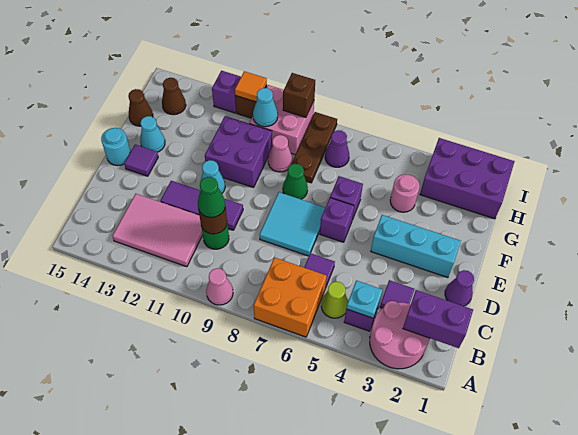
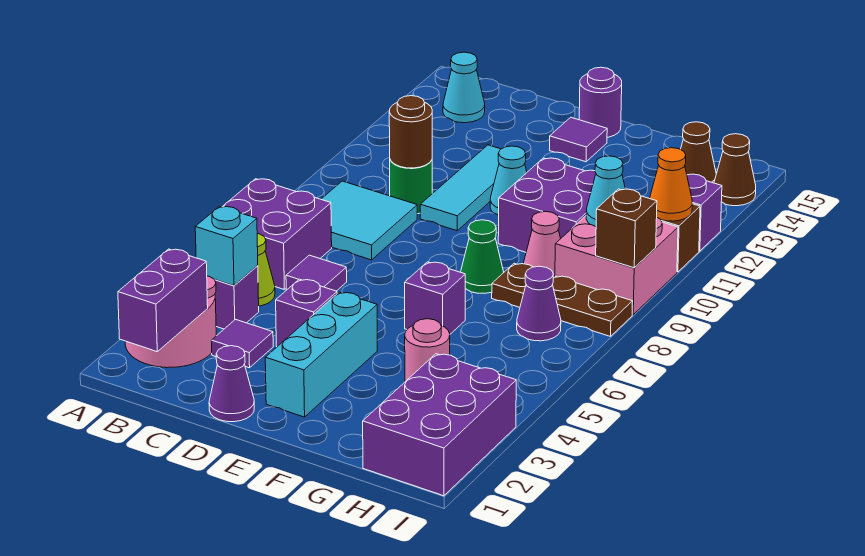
orange brick A6:B7 level 1 -> purple brick A6:B7 level 1
pink cone A9 level 1 -> none
cyan plate B4 level 2 -> cyan brick B4 level 2
pink tile B11:C13 level 1 -> none
green cone C10 level 3 -> none
cyan tile D7:E8 level 1 -> cyan tile B8:C9 level 1
purple tile D10:D12 level 1 -> cyan tile D10:D12 level 1
purple brick E6 level 1 -> purple brick D4 level 1
cyan round brick E15 level 1 -> purple round brick E15 level 1
cyan cone F14 level 1 -> cyan cone B14 level 1
brown cone G15 level 1 -> brown cone I14 level 1
orange tile I11 level 2 -> orange cone I11 level 2

